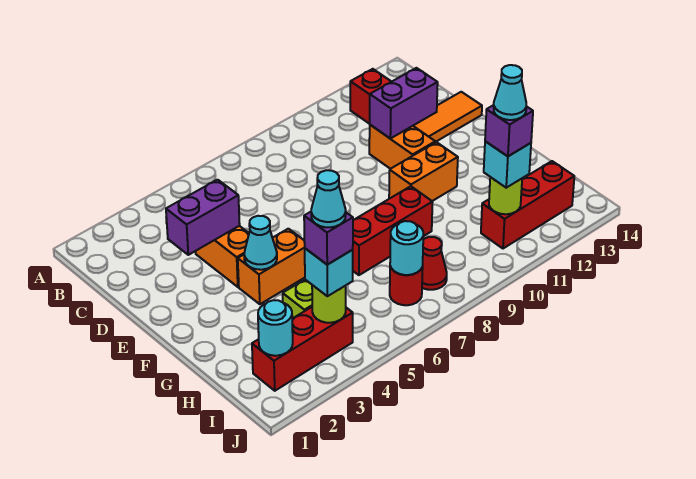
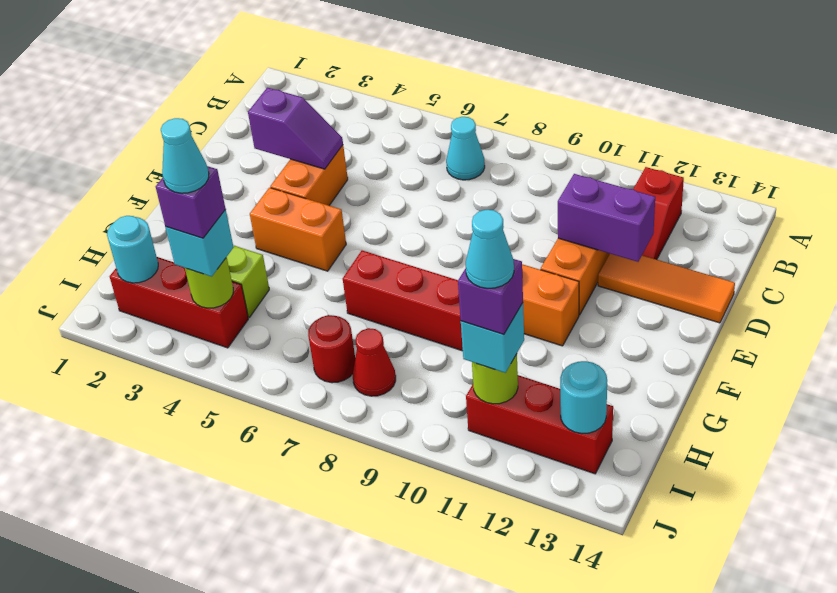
purple brick D3:D4 level 2 -> purple slope D3:D4 level 2 top 3
cyan cone F4 level 2 -> cyan cone B7 level 1
cyan round brick I7 level 2 -> cyan round brick I13 level 2

